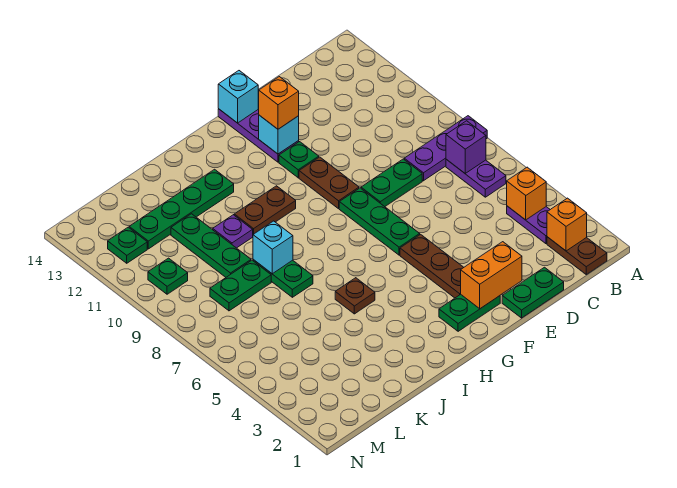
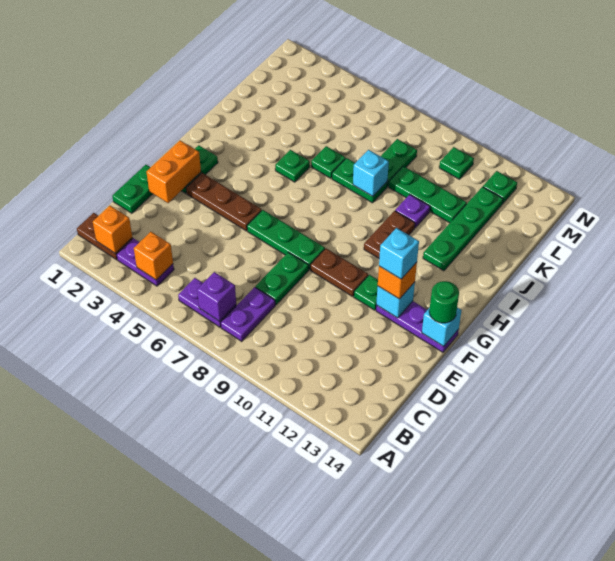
purple plate A8:C8 level 1 -> purple plate B8:C8 level 1
none -> cyan brick F12 level 4
none -> green round brick F14 level 3
brown plate I5 level 1 -> green plate I5 level 1
none -> green plate J6 level 1

